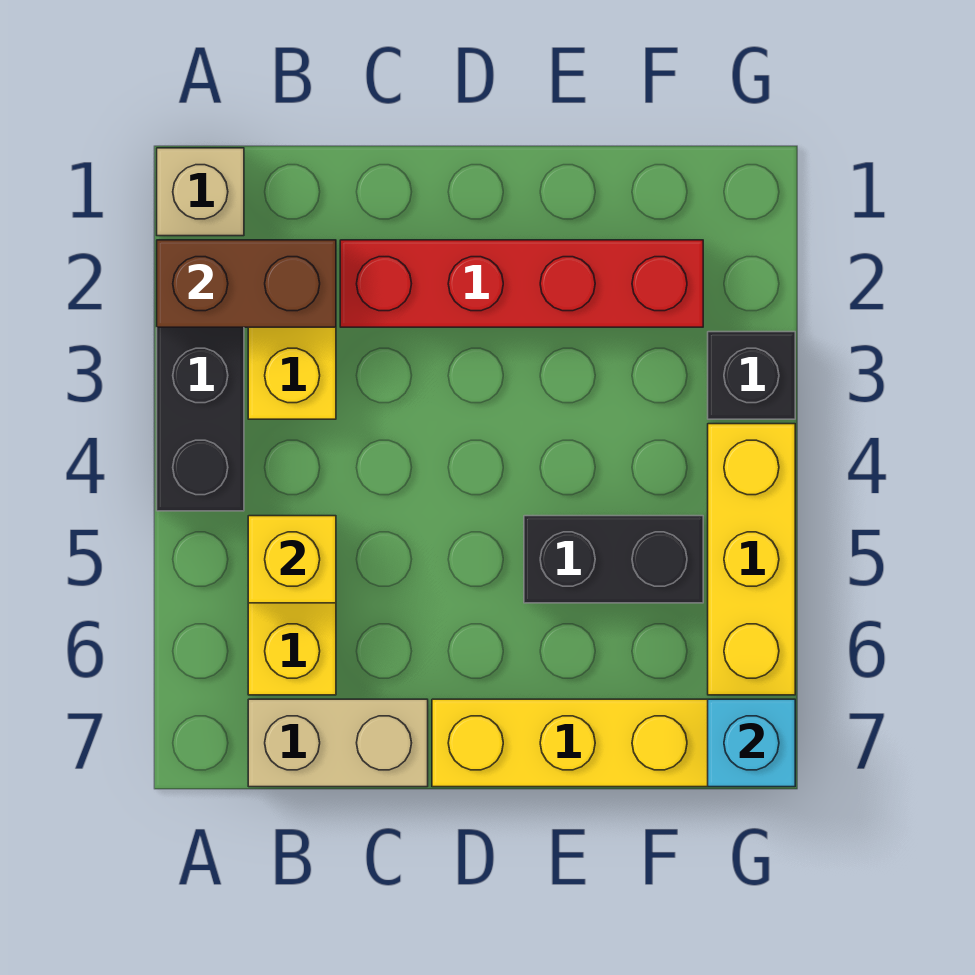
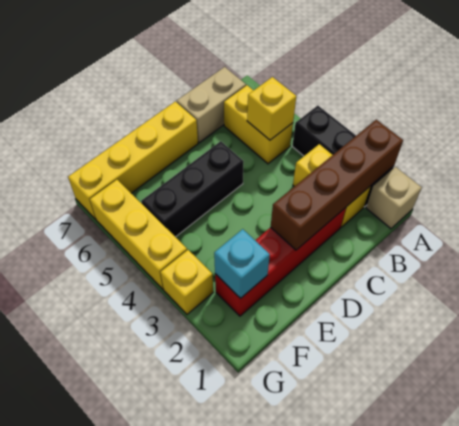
brown brick A2:B2 level 2 -> brown brick A2:D2 level 2
black brick E5:F5 level 1 -> black brick D5:F5 level 1
black brick G3 level 1 -> yellow brick G3 level 1
cyan brick G7 level 2 -> cyan brick F2 level 2

